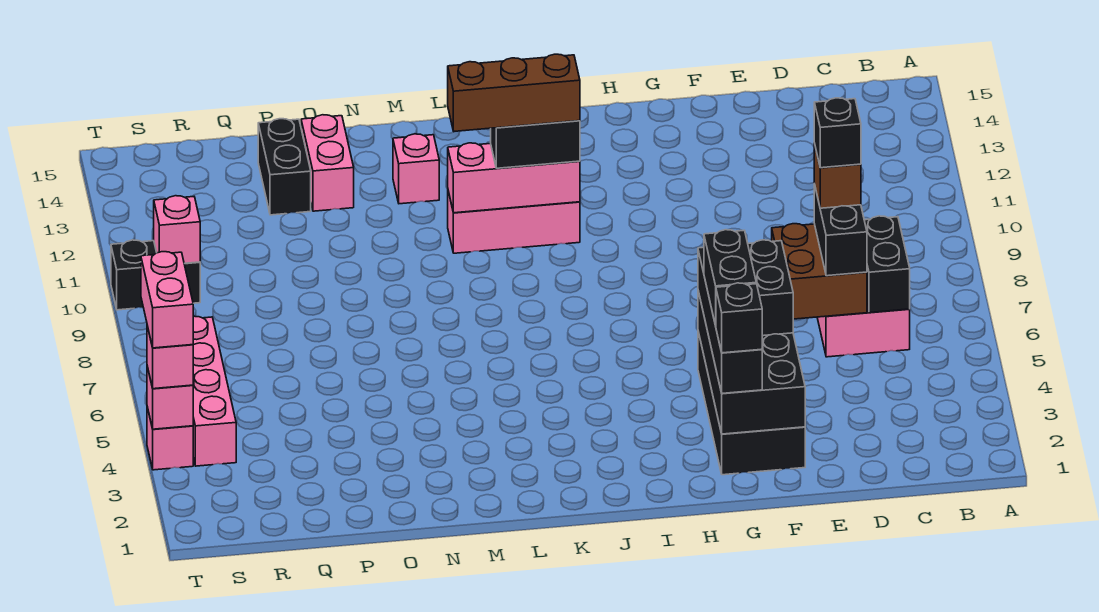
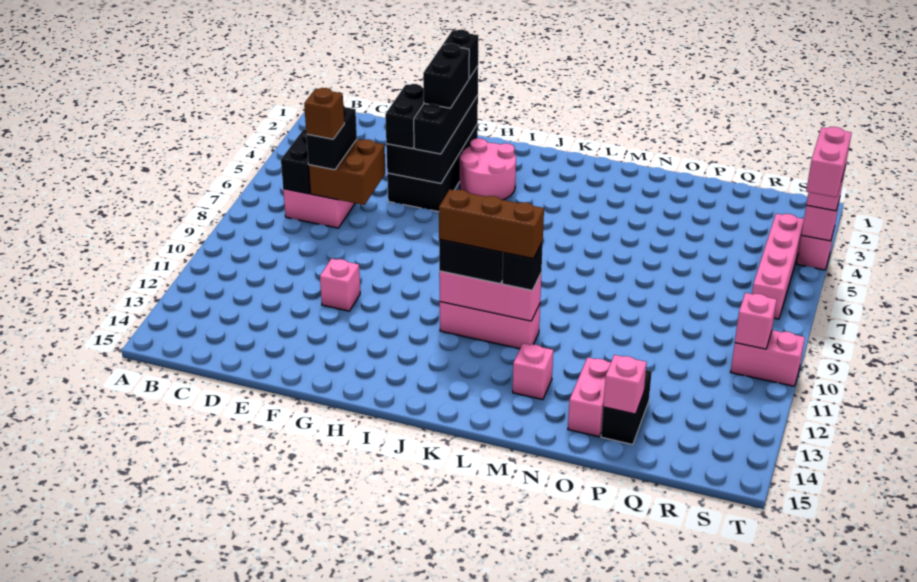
black brick D7 level 5 -> black brick L11 level 3
none -> pink brick F11 level 1
none -> pink round brick H3:I4 level 1
none -> pink brick P14 level 2
black brick S10:T10 level 1 -> pink brick S10:T10 level 1

